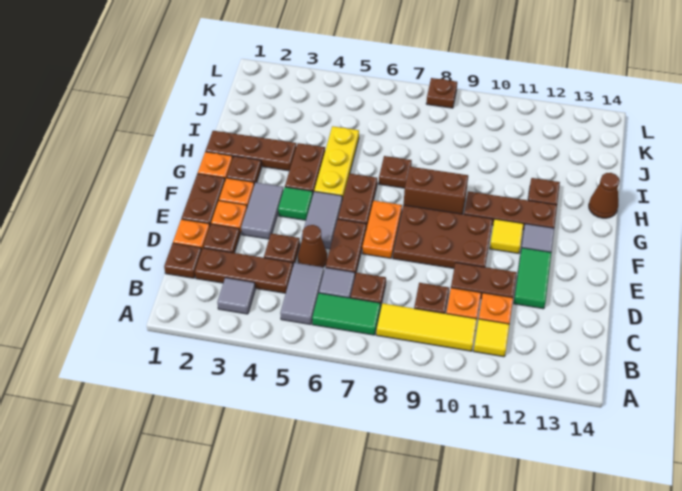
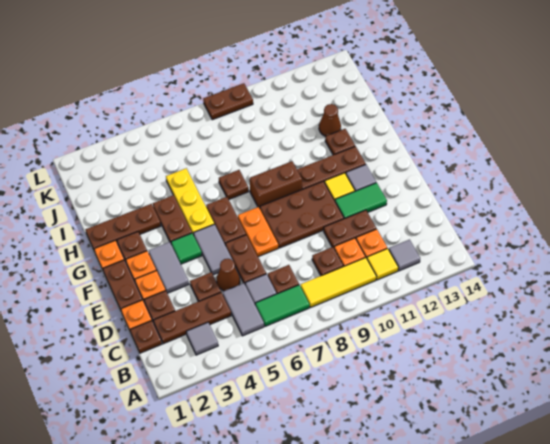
none -> grey tile B12 level 1
green tile D12:E12 level 1 -> green tile E11:E12 level 1
brown cone H14 level 1 -> brown cone I12 level 1
brown plate L8 level 1 -> brown plate L8:L9 level 1

